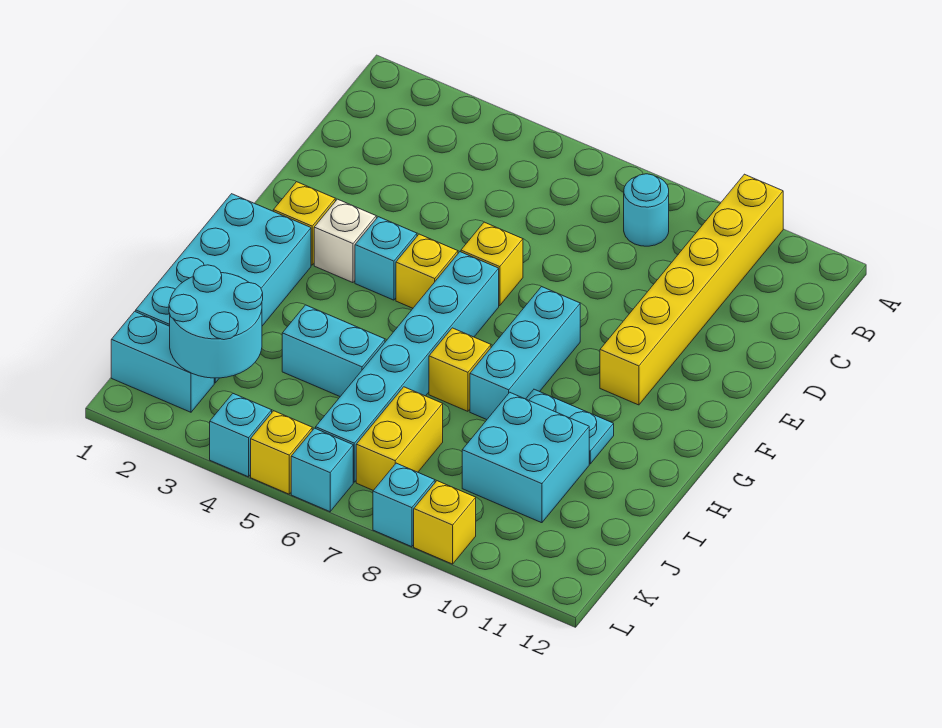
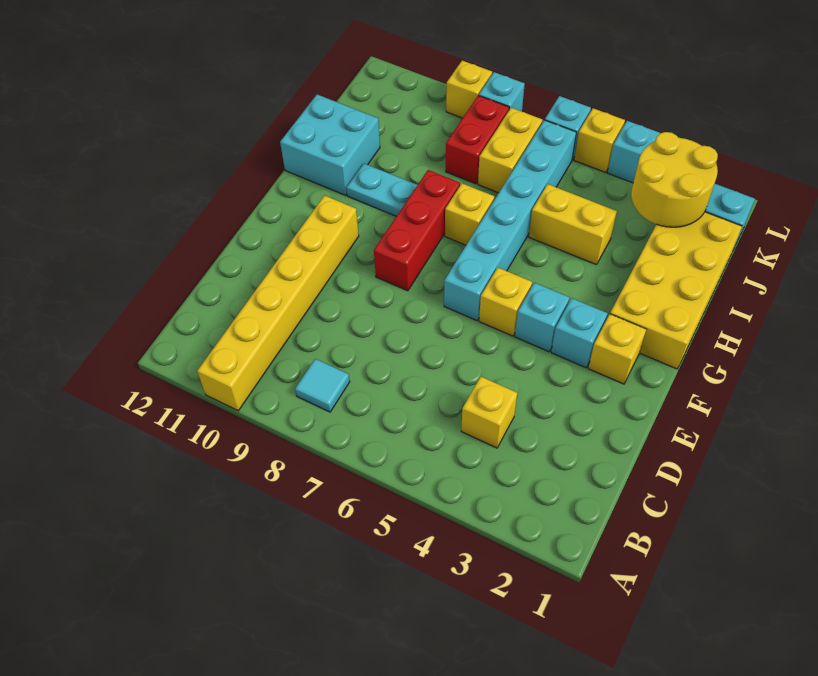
cyan round brick B8 level 1 -> cyan tile B8 level 1
yellow brick E6 level 1 -> yellow brick C4 level 1
white brick F3 level 1 -> cyan brick F3 level 1
cyan brick F8:H8 level 1 -> red brick F8:H8 level 1
cyan brick G1:J2 level 1 -> yellow brick G1:J2 level 1
cyan brick I4:I5 level 1 -> yellow brick I4:I5 level 1
cyan brick I9:J10 level 1 -> cyan brick H11:I12 level 1
cyan round brick J2:K3 level 2 -> yellow round brick J2:K3 level 2
none -> red brick J8:K8 level 1

